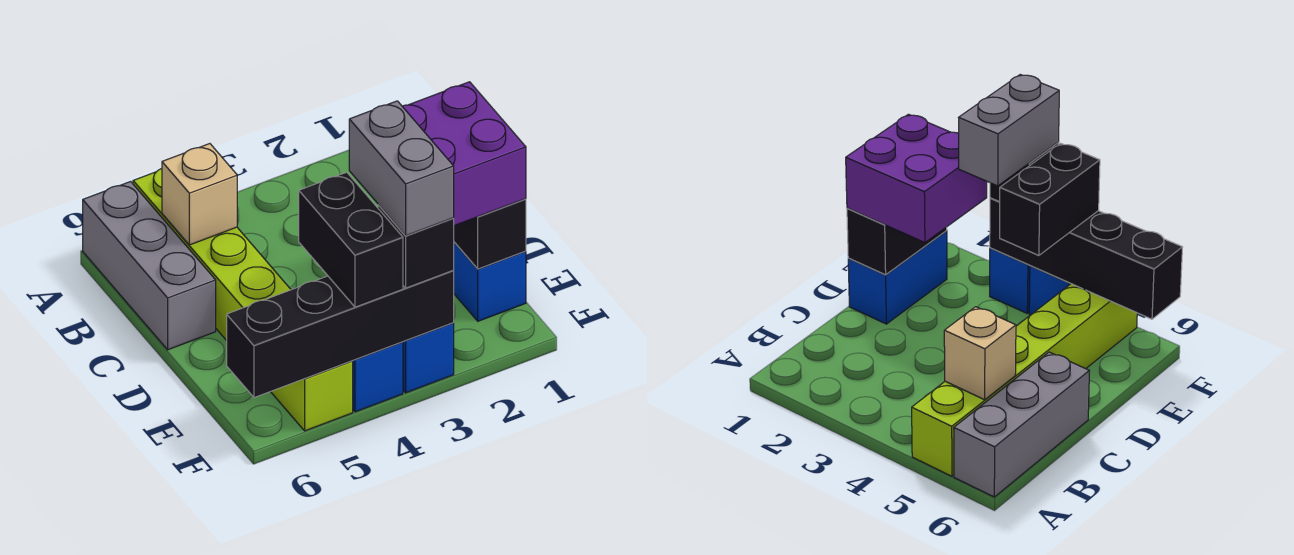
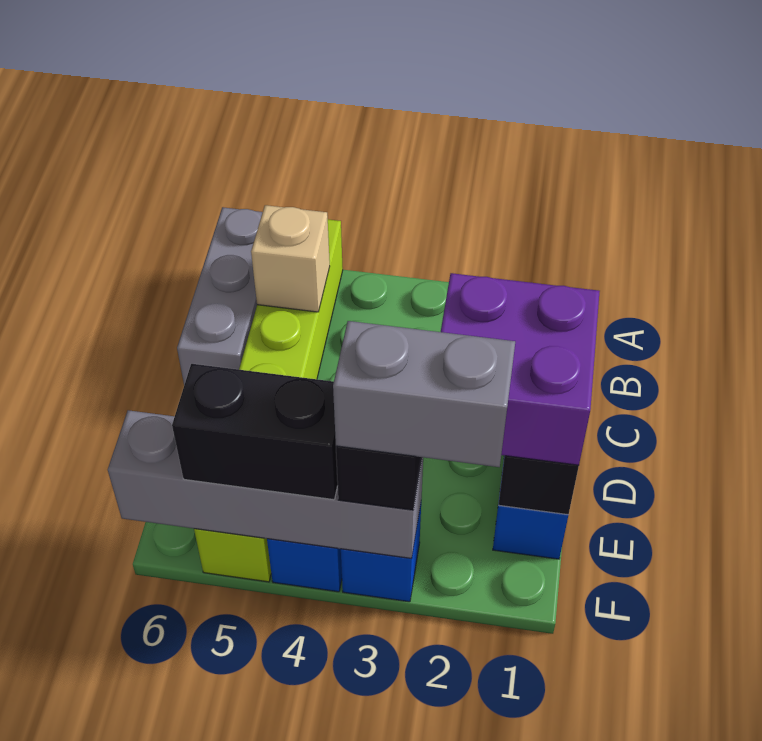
grey brick E3:F3 level 4 -> grey brick F2:F3 level 4
black brick E4:F4 level 3 -> black brick F4:F5 level 3
black brick F3:F6 level 2 -> grey brick F3:F6 level 2

